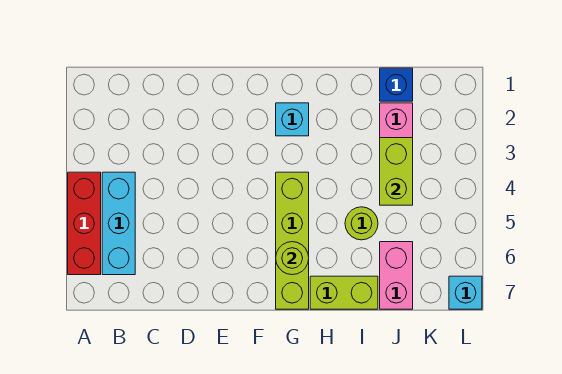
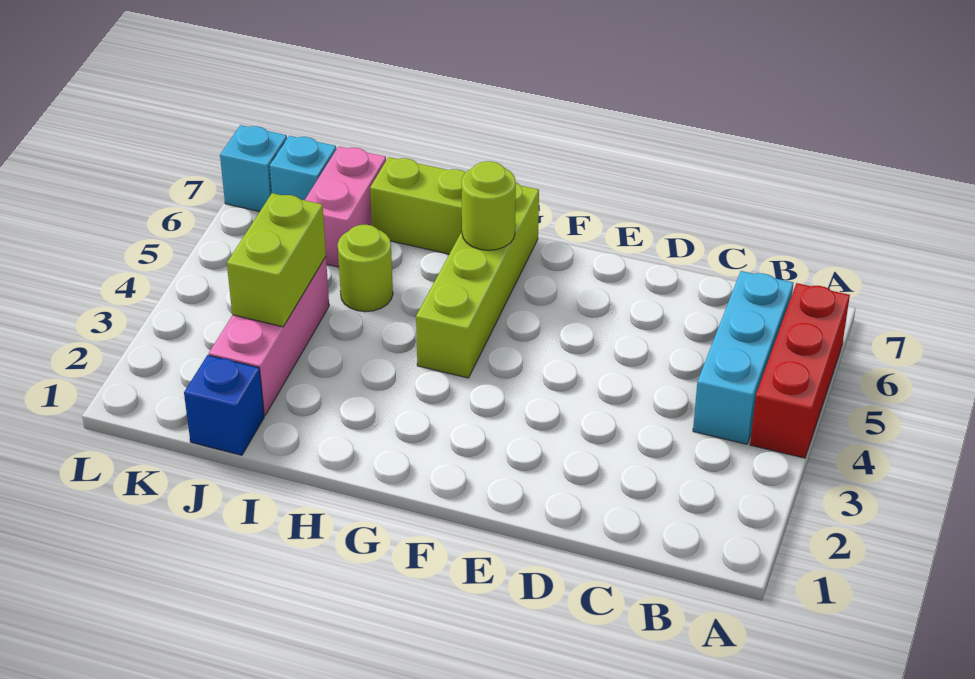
cyan brick G2 level 1 -> cyan brick K7 level 1

